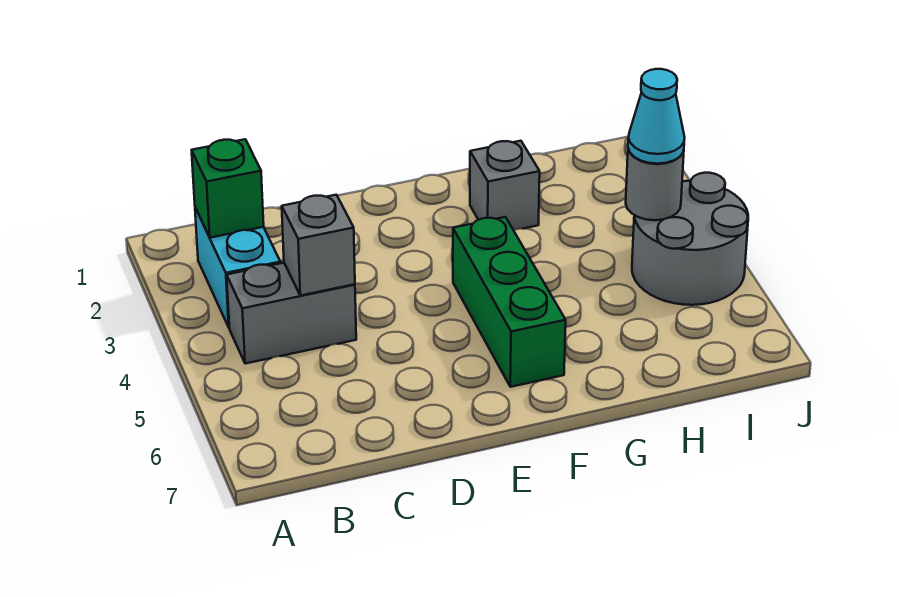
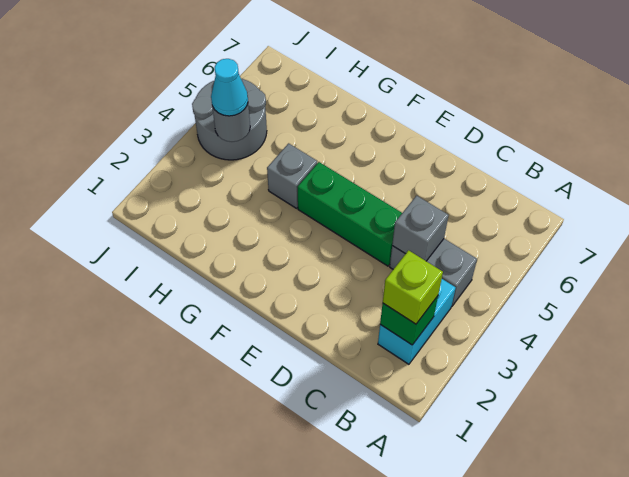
none -> lime brick B2 level 3
green brick F4:F6 level 1 -> green brick D4:F4 level 1
grey brick G2 level 1 -> grey brick G4 level 1

